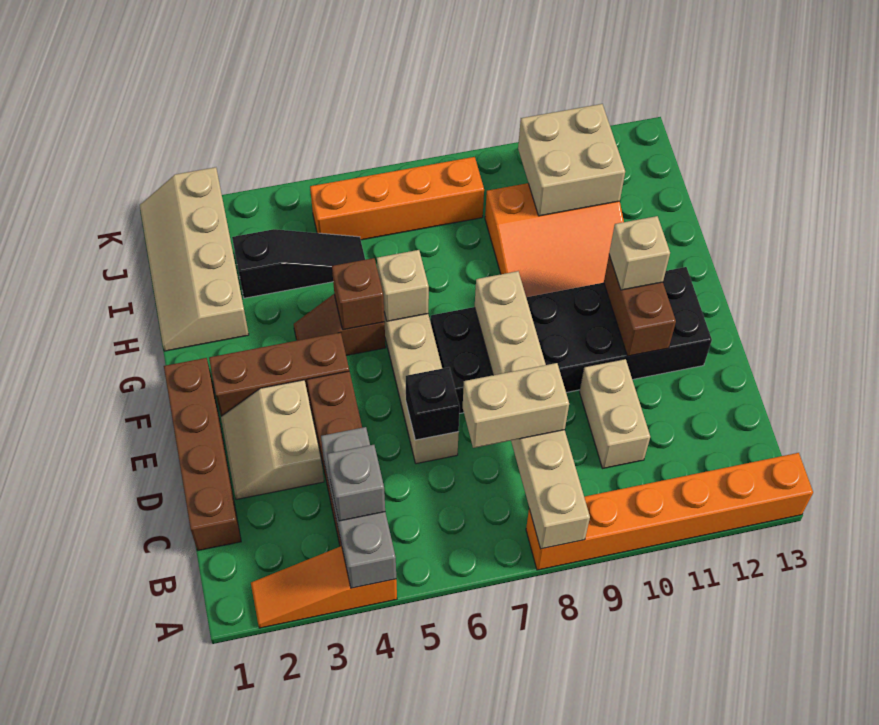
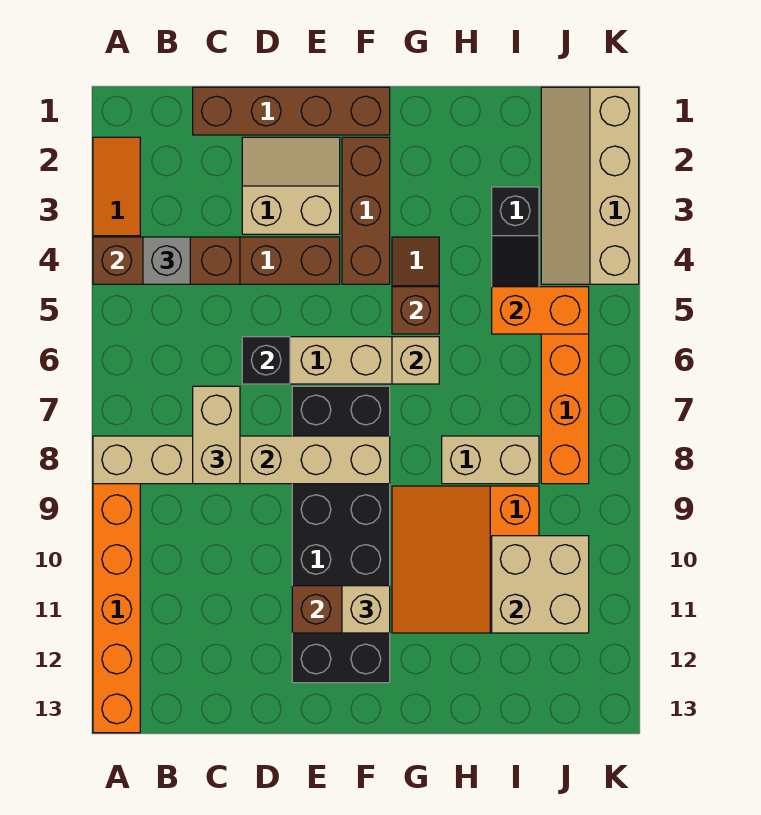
grey brick A4:C4 level 2 -> brown brick A4:C4 level 2
tan brick C10:D10 level 1 -> tan brick H8:I8 level 1
tan slope H1:K2 level 1 top 2 -> tan slope J1:K4 level 1 top K
none -> orange brick I5:J5 level 2

